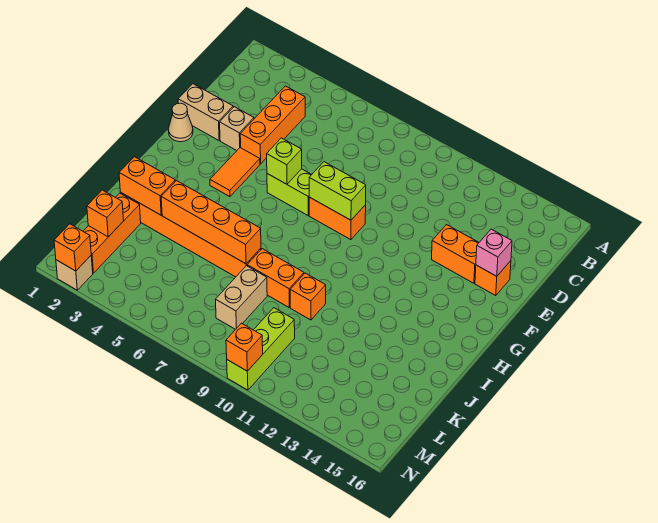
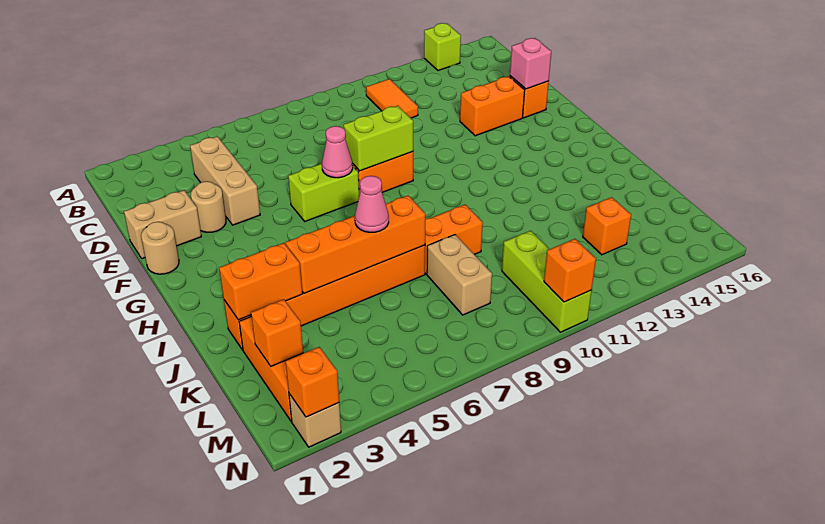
orange brick C4:E4 level 1 -> tan brick C4:E4 level 1
tan brick E3 level 1 -> tan round brick E3 level 1
tan cone F1 level 1 -> tan round brick F1 level 1
orange tile F4:G4 level 1 -> orange tile B11:C11 level 1
lime brick F6 level 2 -> lime brick A14 level 1
none -> pink cone F7 level 2
none -> pink cone J6 level 3
orange brick J10 level 1 -> orange brick L13 level 1

